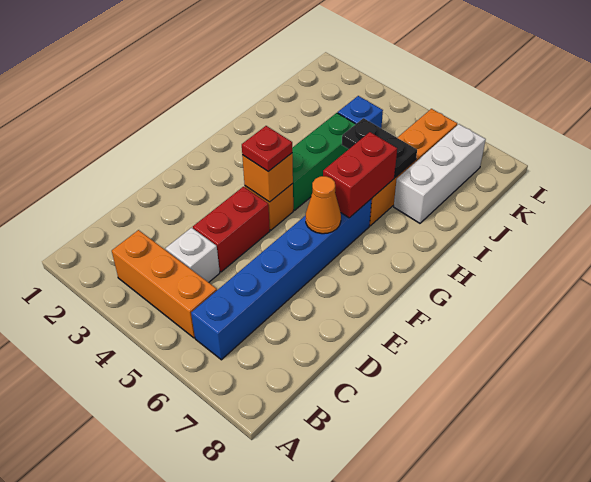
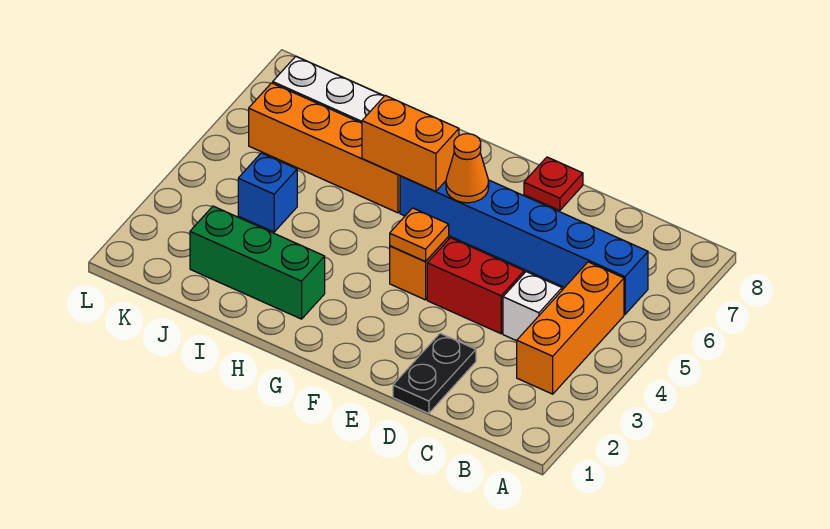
orange brick F4 level 2 -> orange plate F4 level 2
red plate F4 level 3 -> red plate E8 level 1
green brick G4:I4 level 1 -> green brick H2:J2 level 1
red brick G6:H6 level 2 -> orange brick G6:H6 level 2
black plate I5:I6 level 2 -> black plate D1:D2 level 1

